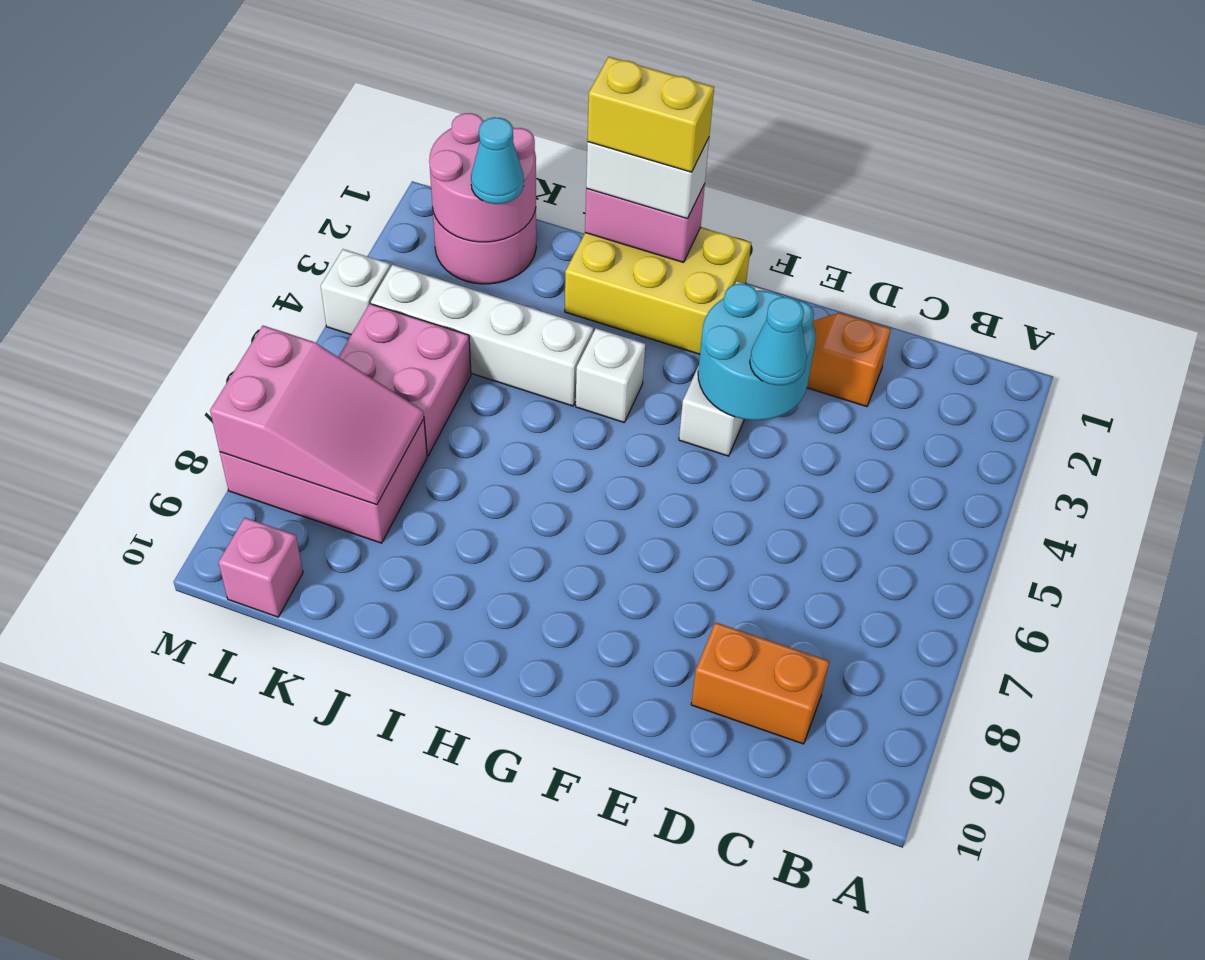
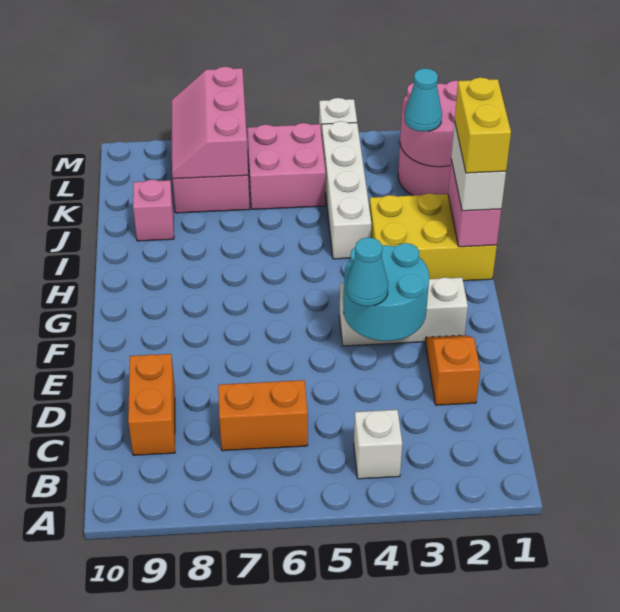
none -> orange brick C6:C7 level 1
yellow brick G1:I2 level 1 -> yellow brick H1:I3 level 1
white brick H4 level 1 -> white brick B4 level 1
pink slope K7:M8 level 2 top M -> pink slope K7:M8 level 2 top 7
pink brick L10 level 1 -> pink brick J9 level 1

